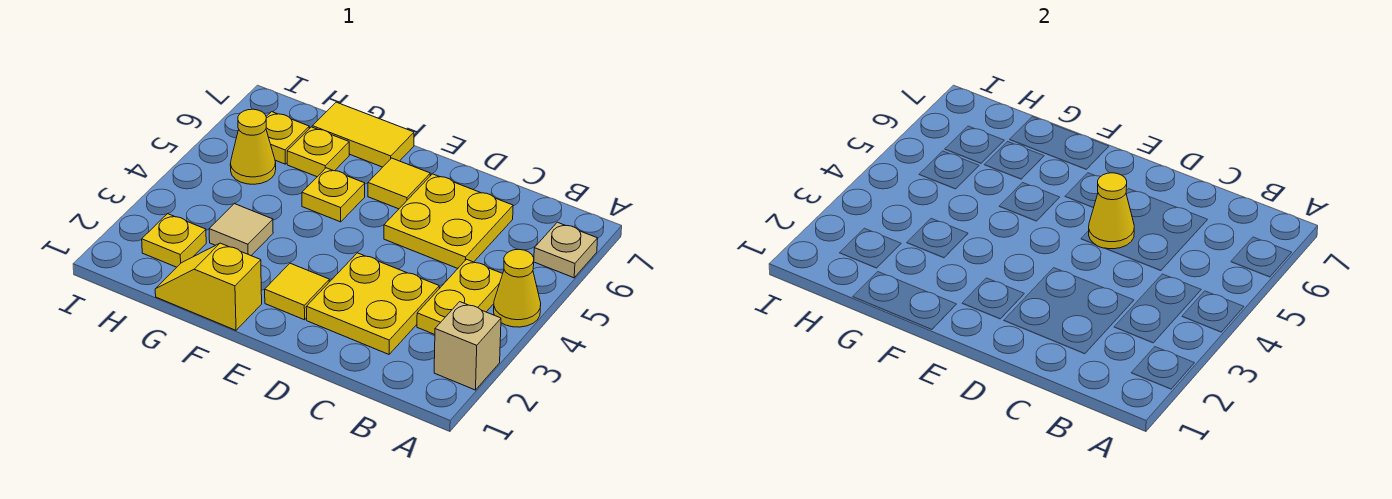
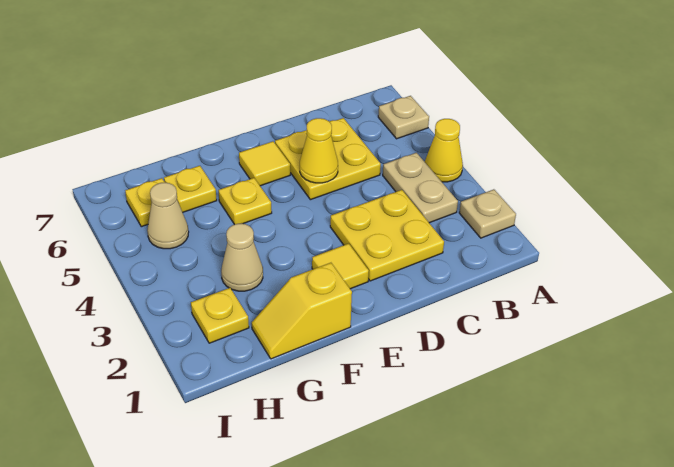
tan brick A2 level 1 -> tan plate A2 level 1
yellow plate B3:B4 level 1 -> tan plate B3:B4 level 1
yellow tile F7:G7 level 1 -> none
tan tile G3 level 1 -> tan cone G3 level 1
yellow cone H5 level 1 -> tan cone H5 level 1

